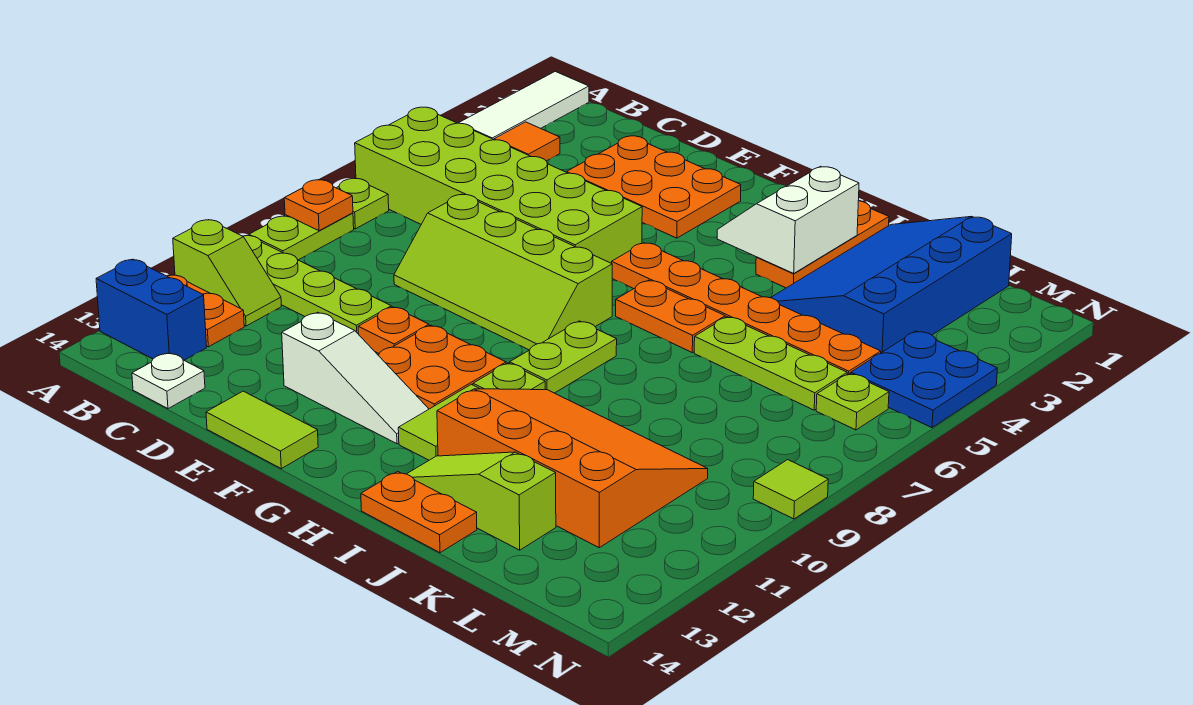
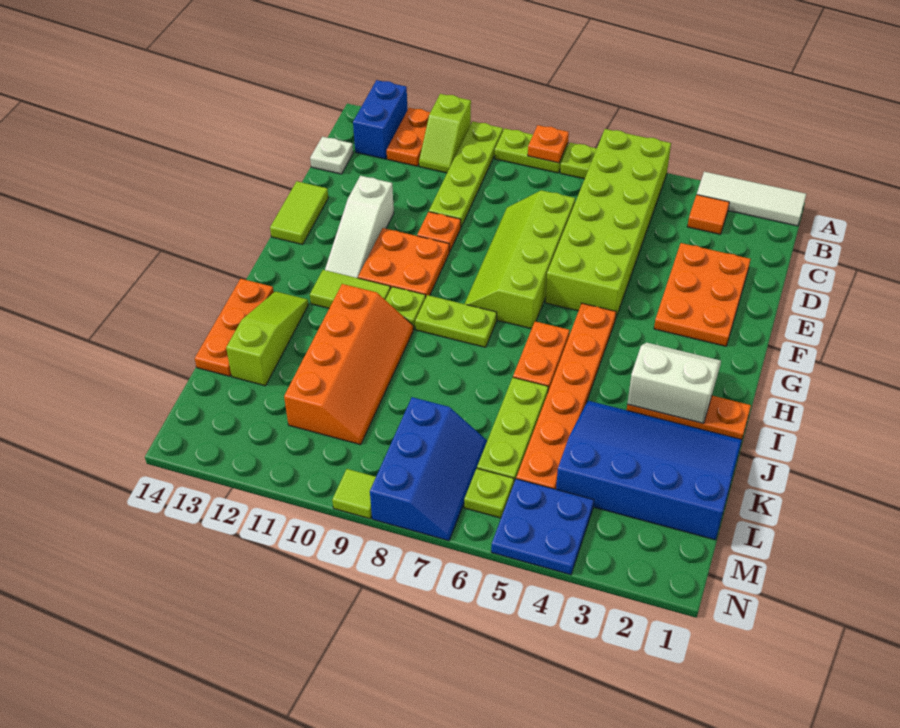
orange slope I10:L12 level 1 top 12 -> orange slope I10:L11 level 1 top 11
orange plate I14:J14 level 1 -> orange plate I14:K14 level 1
none -> blue slope L7:N8 level 1 top 8

